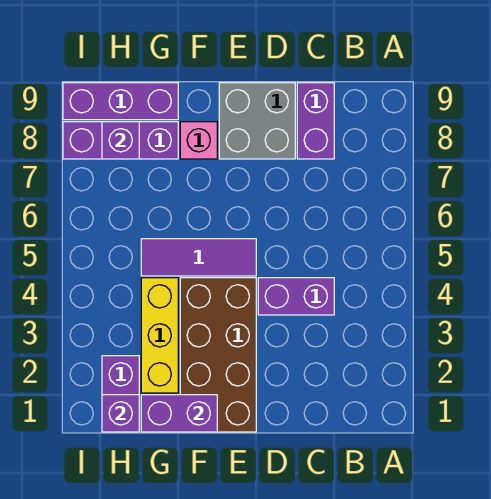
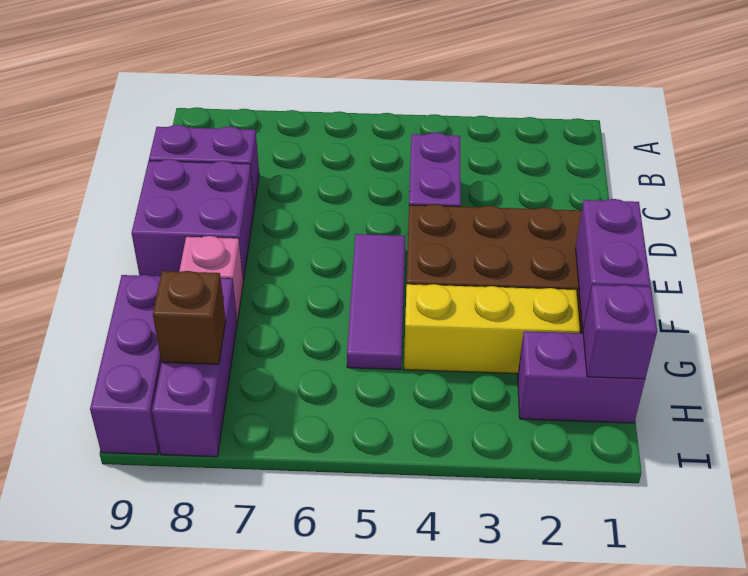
grey brick D8:E9 level 1 -> purple brick D8:E9 level 1
purple brick H8 level 2 -> brown brick H8 level 2

